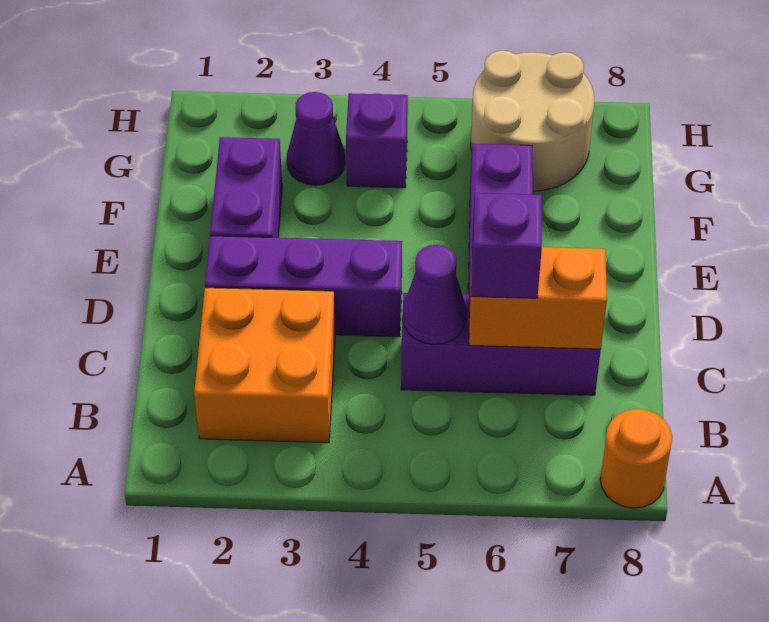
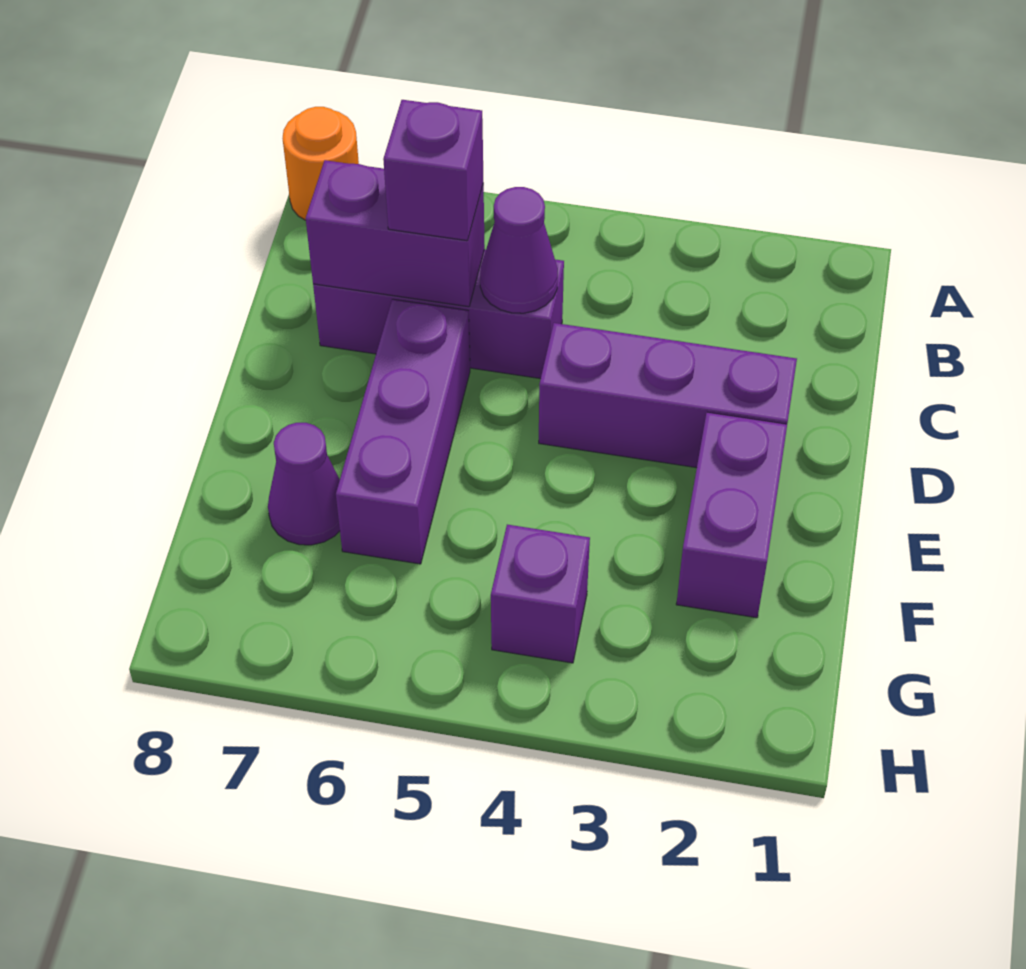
orange brick B2:C3 level 1 -> none
orange brick C6:C7 level 2 -> purple brick C6:C7 level 2
purple cone G3 level 1 -> purple cone F7 level 1
tan round brick G6:H7 level 1 -> none

